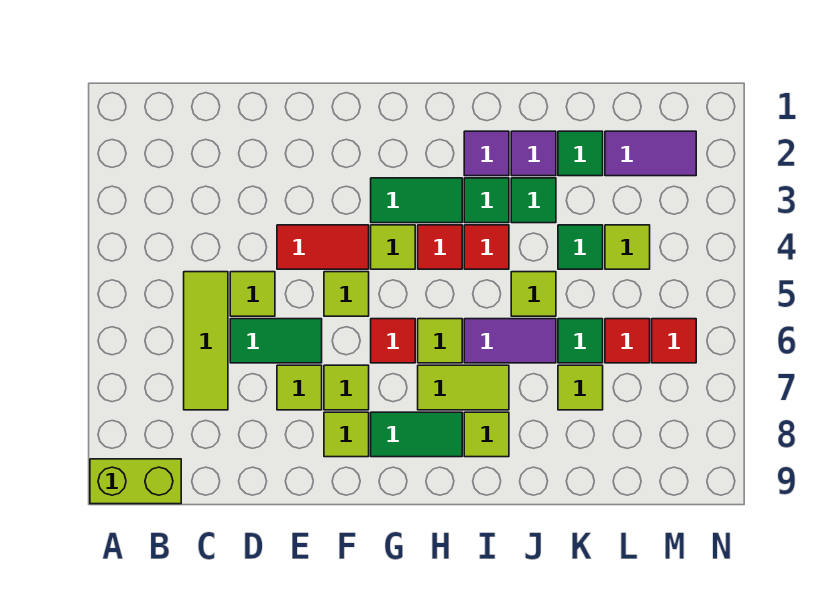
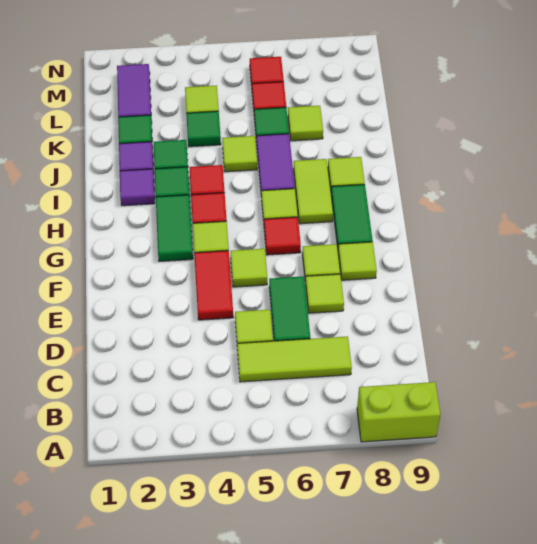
lime brick A9:B9 level 1 -> lime brick A8:A9 level 1

